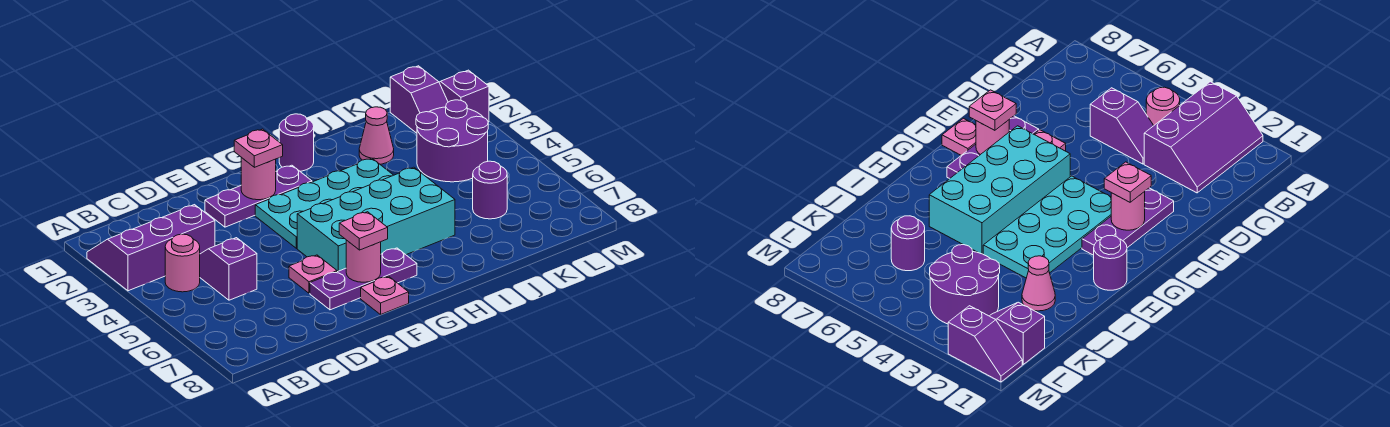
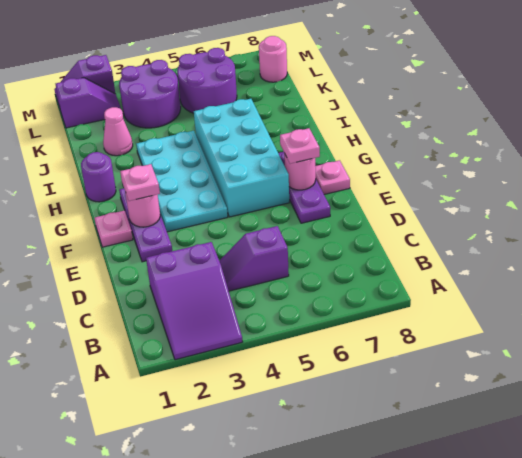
purple slope A2:C3 level 1 top 3 -> purple slope A2:C3 level 1 top C
pink round brick B4 level 1 -> pink round brick L8 level 1
pink plate E6 level 1 -> pink plate F1 level 1
purple round brick K6 level 1 -> purple round brick K5:L6 level 1

